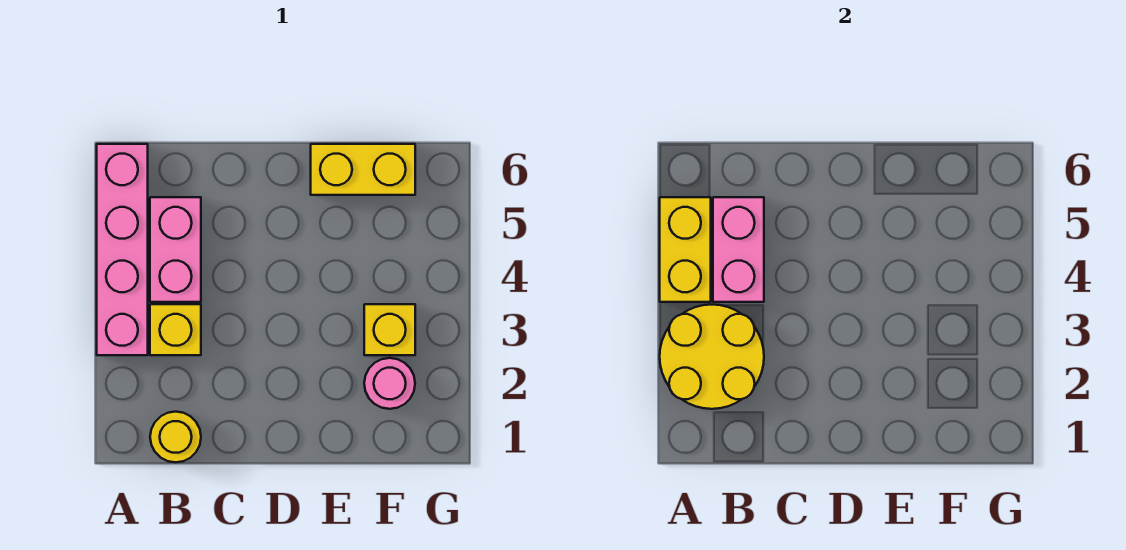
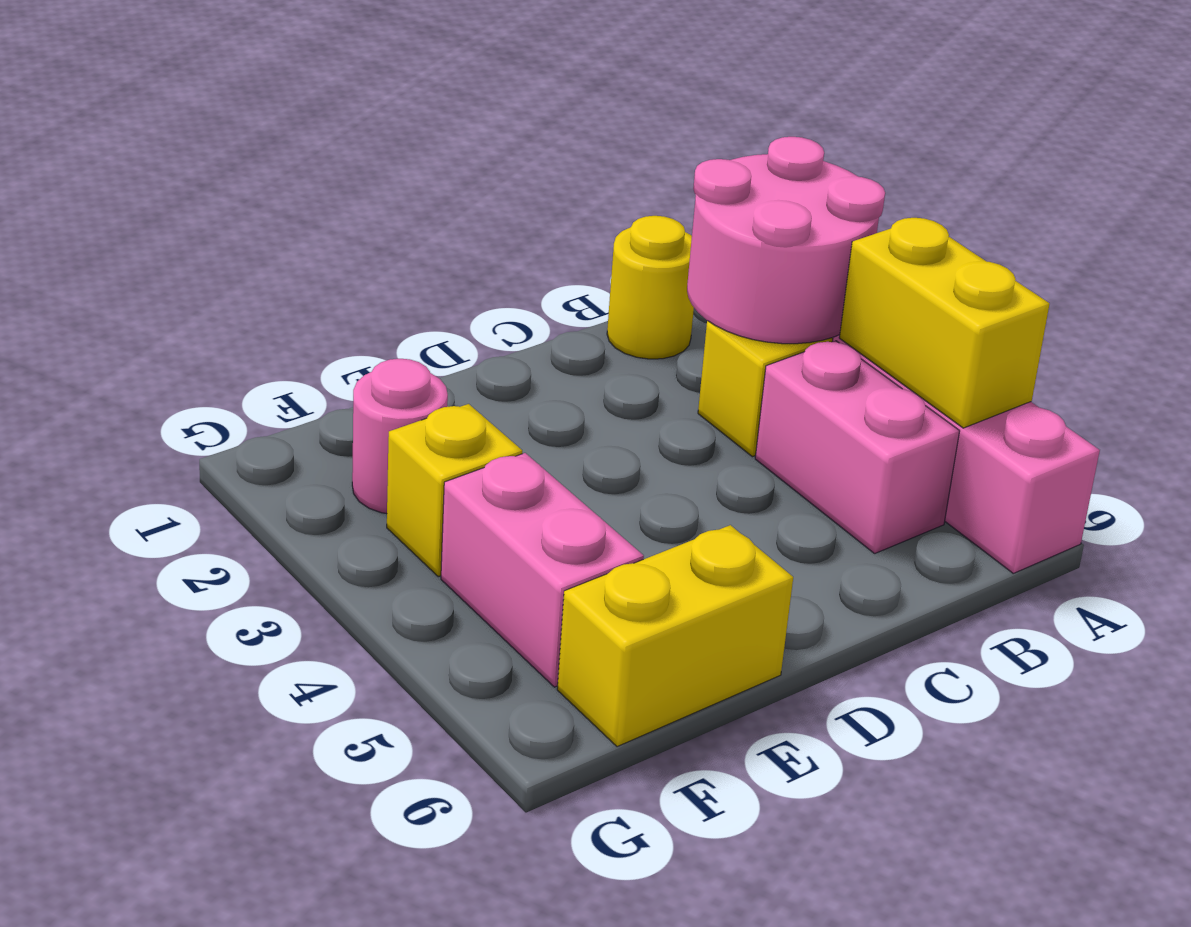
yellow round brick A2:B3 level 2 -> pink round brick A2:B3 level 2
pink brick B4:B5 level 2 -> pink brick F4:F5 level 1

